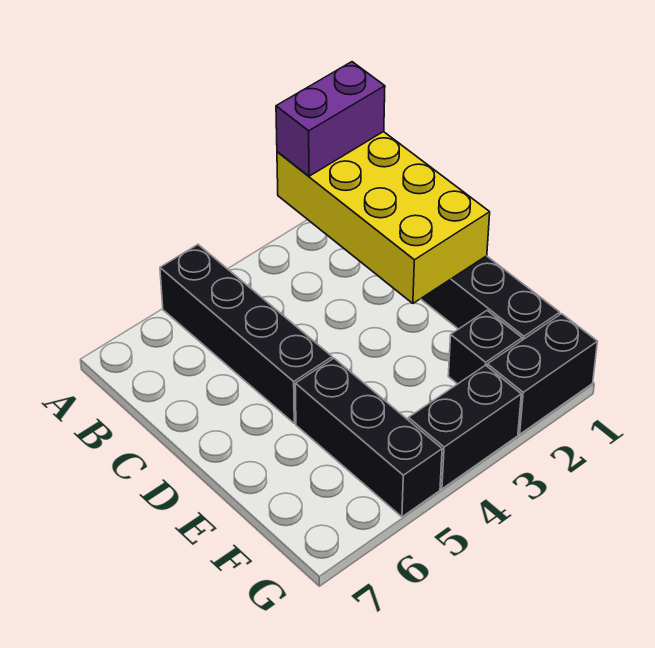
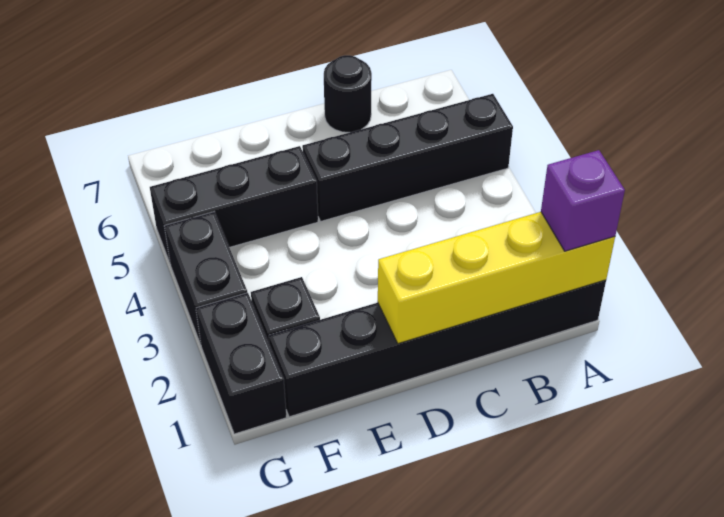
yellow brick A1:D2 level 2 -> yellow brick A1:D1 level 2
purple brick A1:A2 level 3 -> purple brick A1 level 3
none -> black round brick C7 level 1

